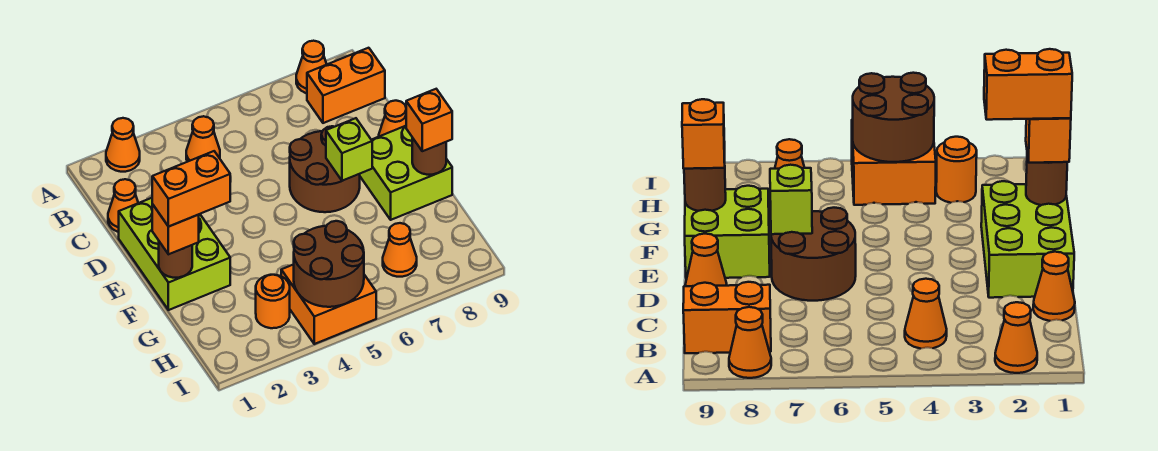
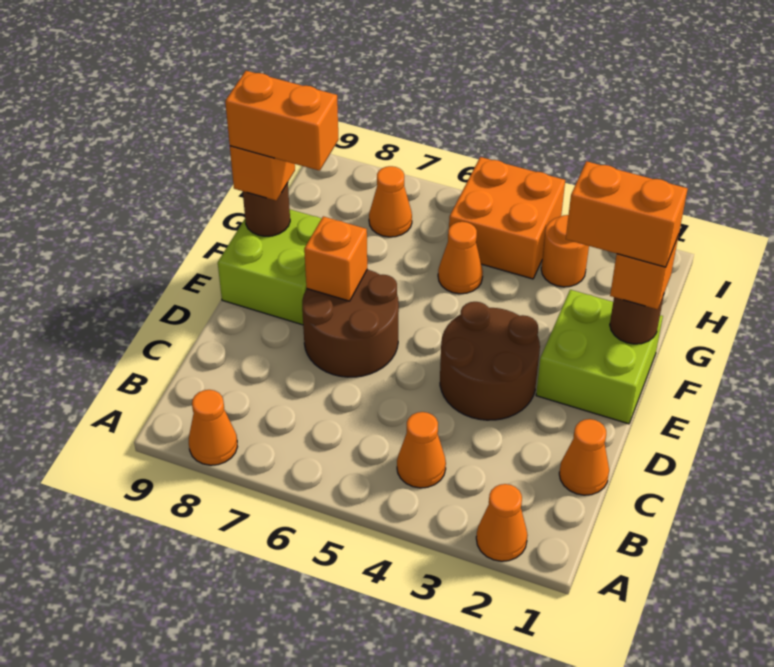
orange brick B8:B9 level 1 -> orange brick F8:F9 level 4
lime brick D1:F2 level 1 -> lime brick E1:F2 level 1
orange cone D9 level 1 -> orange cone G5 level 1
lime brick E7 level 2 -> orange brick E7 level 2
brown round brick H4:I5 level 2 -> brown round brick D3:E4 level 1

